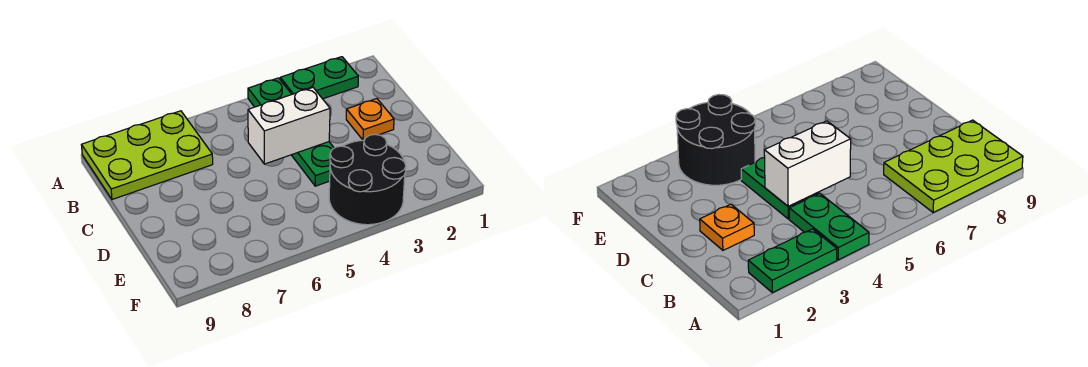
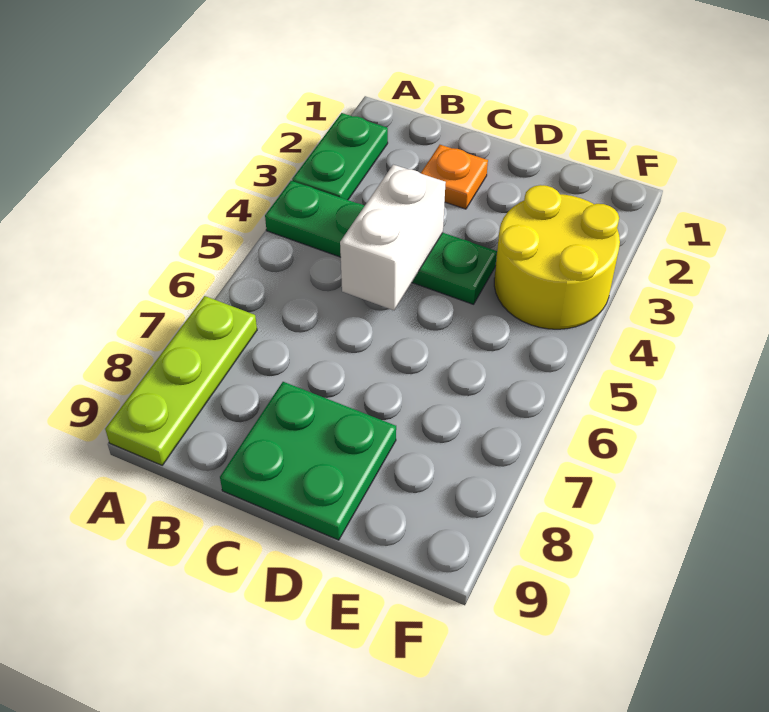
lime plate A7:B9 level 1 -> lime plate A7:A9 level 1
none -> green plate C8:D9 level 1
black round brick E3:F4 level 1 -> yellow round brick E3:F4 level 1

